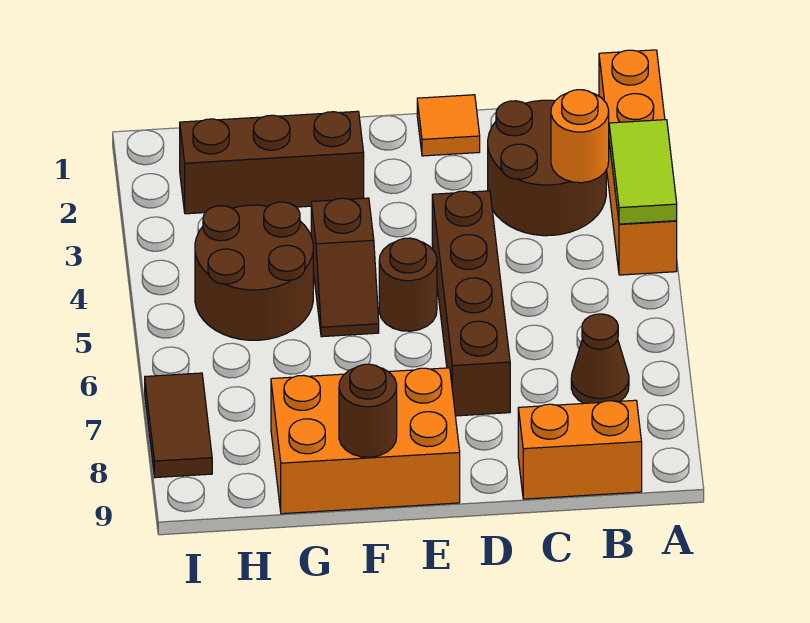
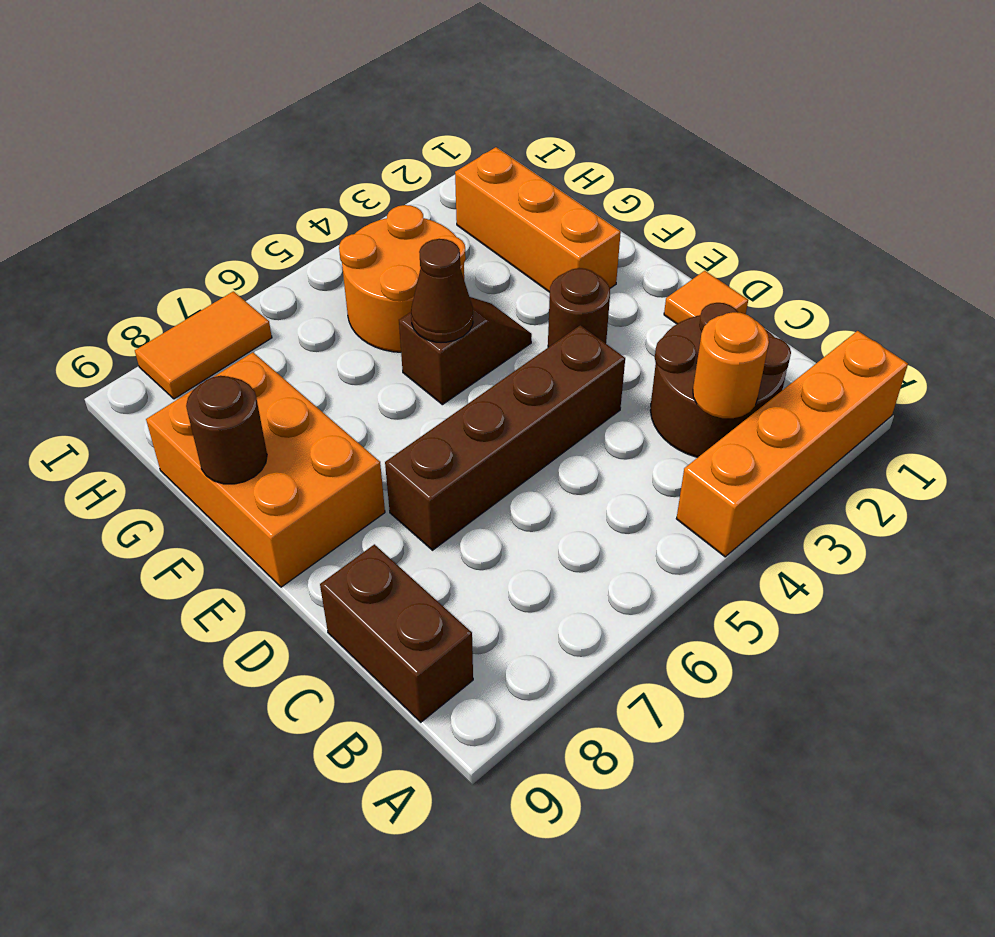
lime tile A3:A4 level 2 -> none
brown cone B7 level 1 -> brown cone F5 level 2
orange brick B9:C9 level 1 -> brown brick B9:C9 level 1
brown round brick E5 level 1 -> brown round brick E3 level 1
brown brick F2:H2 level 1 -> orange brick F2:H2 level 1
brown slope F4:F5 level 1 top 4 -> brown slope F4:F5 level 1 top 5
brown round brick G4:H5 level 1 -> orange round brick G4:H5 level 1
brown tile I7:I8 level 1 -> orange tile I7:I8 level 1

